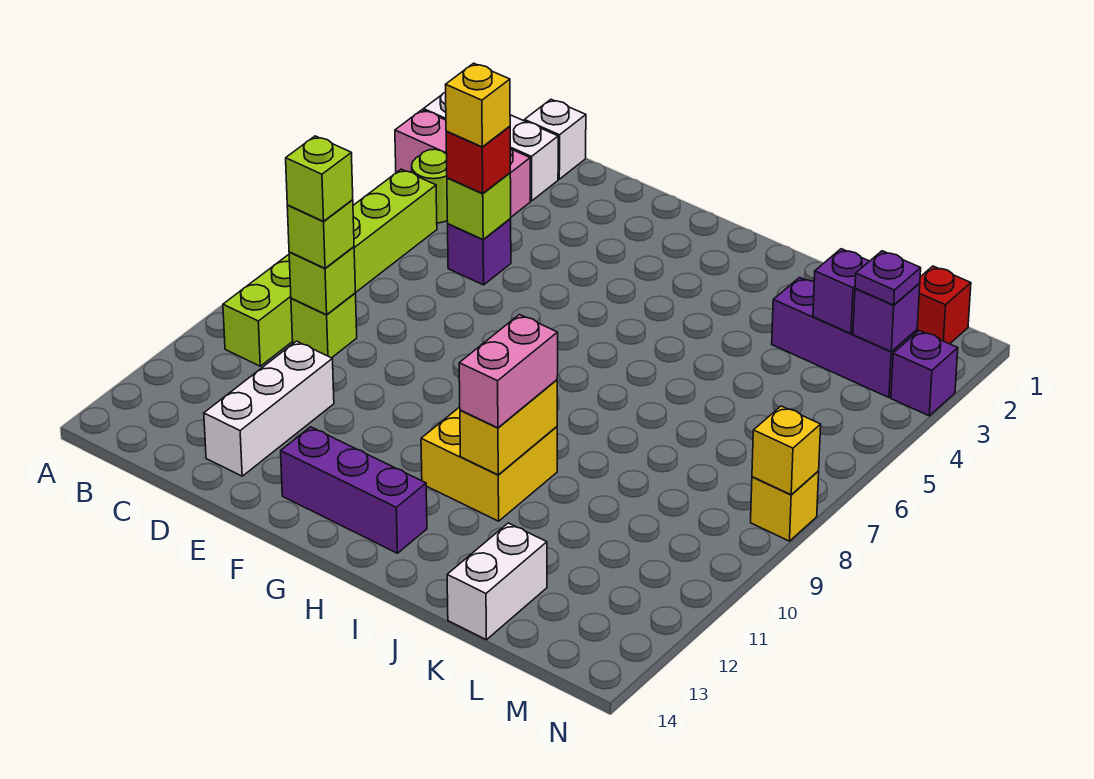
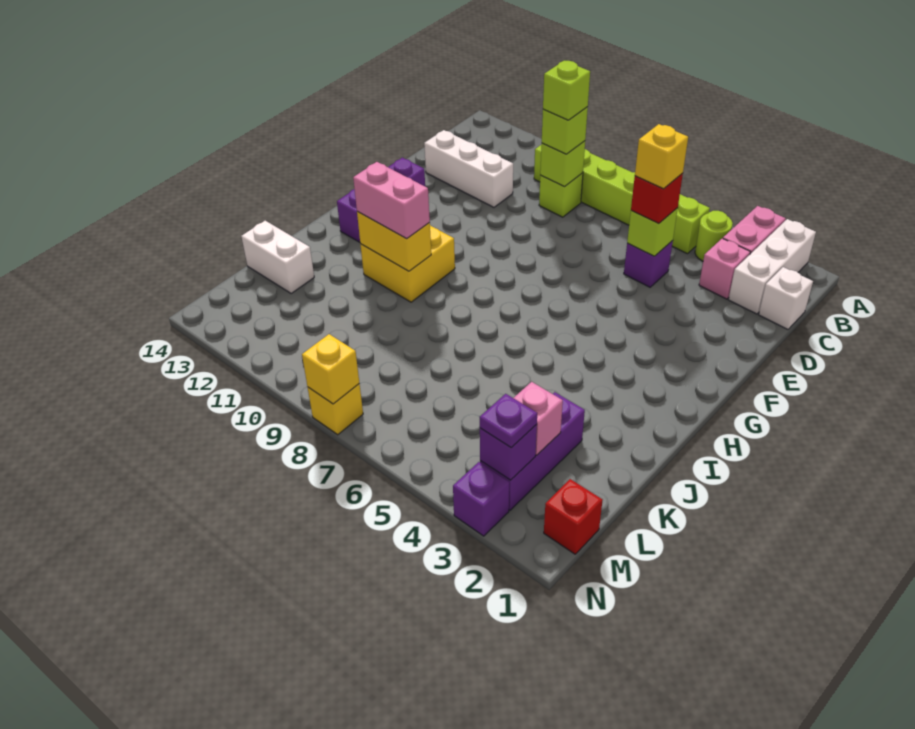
purple brick L3 level 2 -> pink brick L3 level 2

